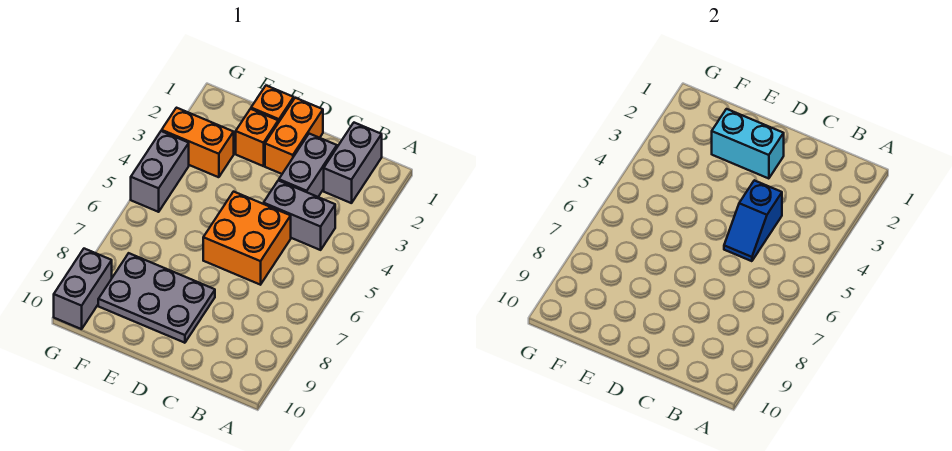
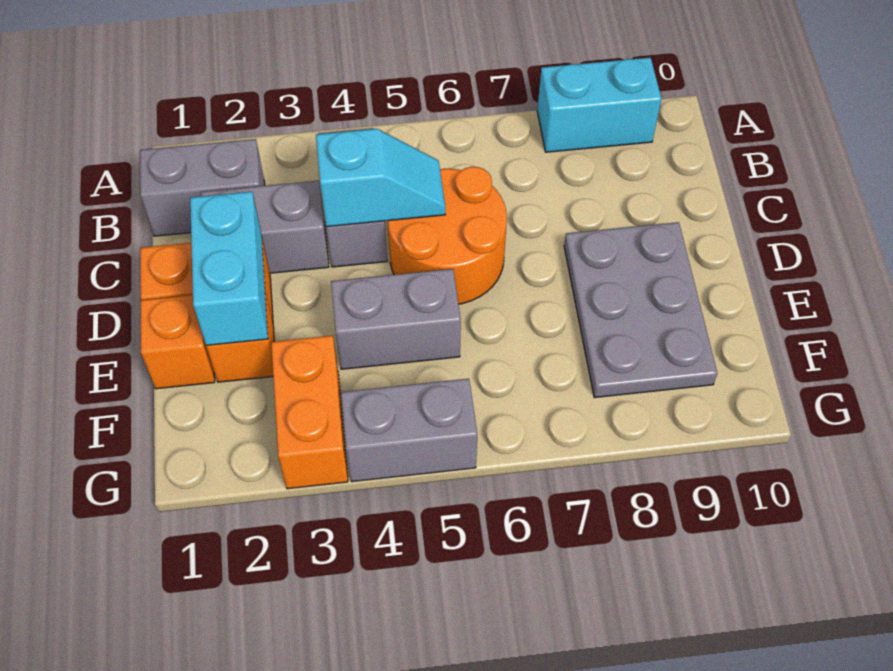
none -> cyan brick A8:A9 level 1
blue slope C4:C5 level 2 top 4 -> cyan slope C4:C5 level 2 top 4
orange brick C5:D6 level 1 -> orange round brick C5:D6 level 1
grey brick G9:G10 level 1 -> grey brick E4:E5 level 1

